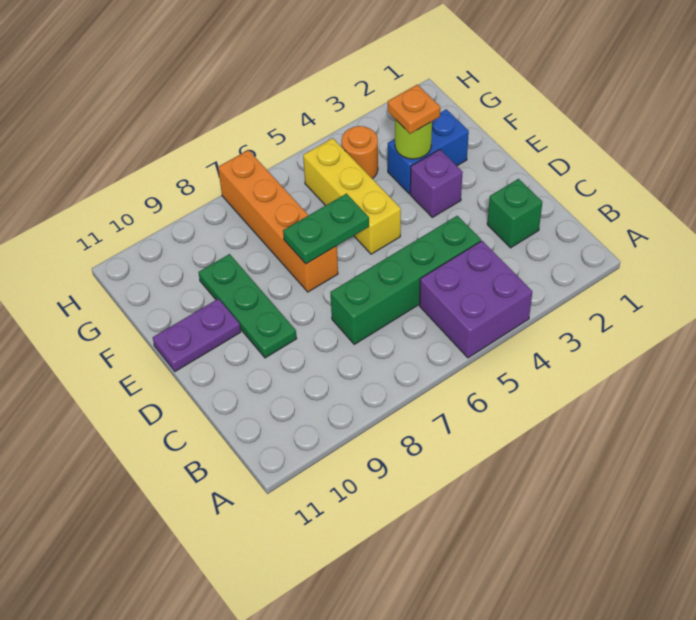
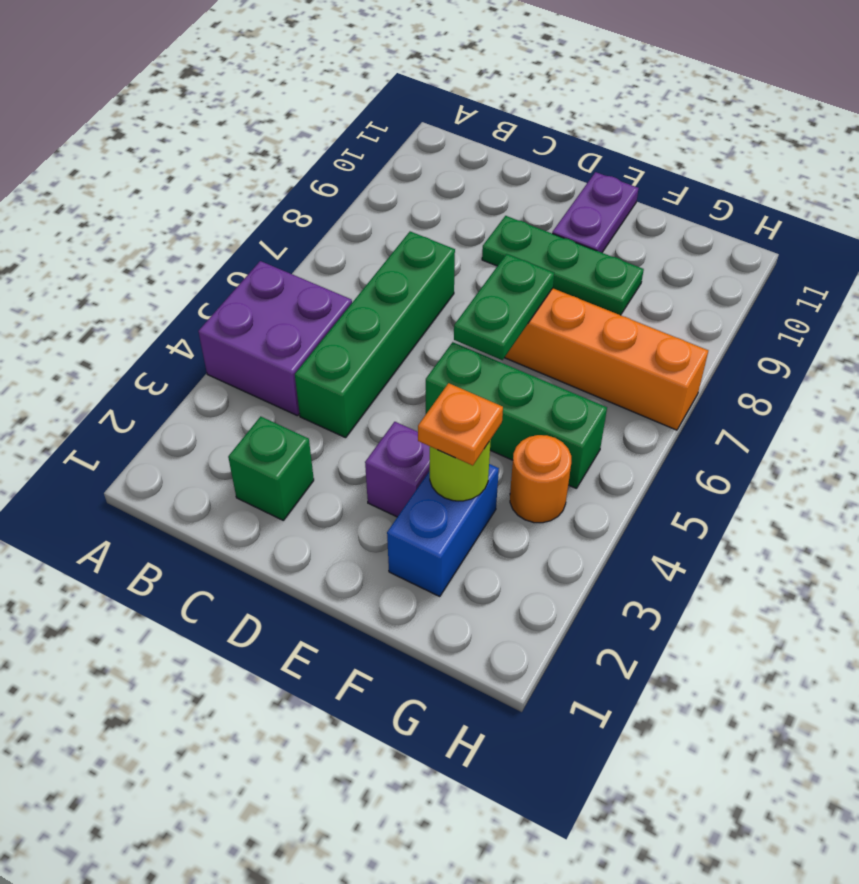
yellow brick E5:G5 level 1 -> green brick E5:G5 level 1

